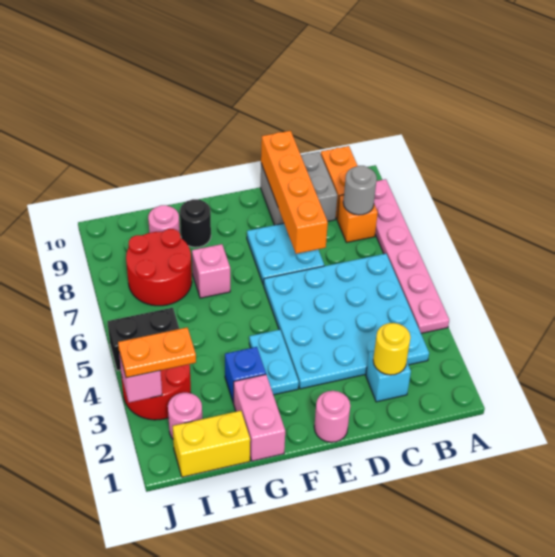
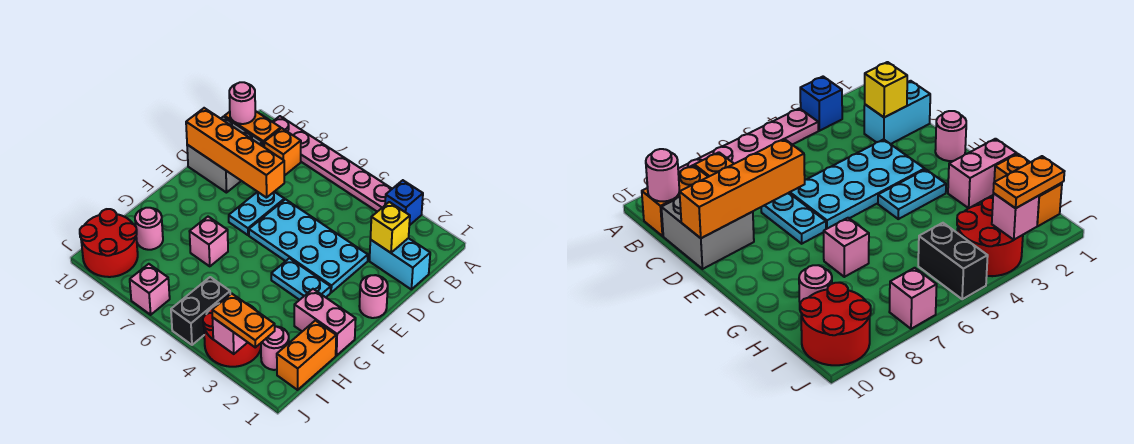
cyan plate B3:E6 level 1 -> cyan plate D3:E6 level 1
grey round brick B8 level 2 -> none
none -> pink round brick B10 level 2
cyan brick C2 level 1 -> cyan brick C1:C2 level 1
yellow round brick C2 level 2 -> yellow brick C2 level 2
cyan plate D7:E8 level 1 -> cyan plate D7:E7 level 1
blue brick G3 level 1 -> blue brick A3 level 1
black round brick G9 level 1 -> none
yellow brick H1:I1 level 1 -> orange brick H1:I1 level 1
red round brick H7:I8 level 1 -> red round brick I9:J10 level 1
orange plate I3:J3 level 3 -> orange plate J2:J3 level 3
none -> pink brick J7 level 1

